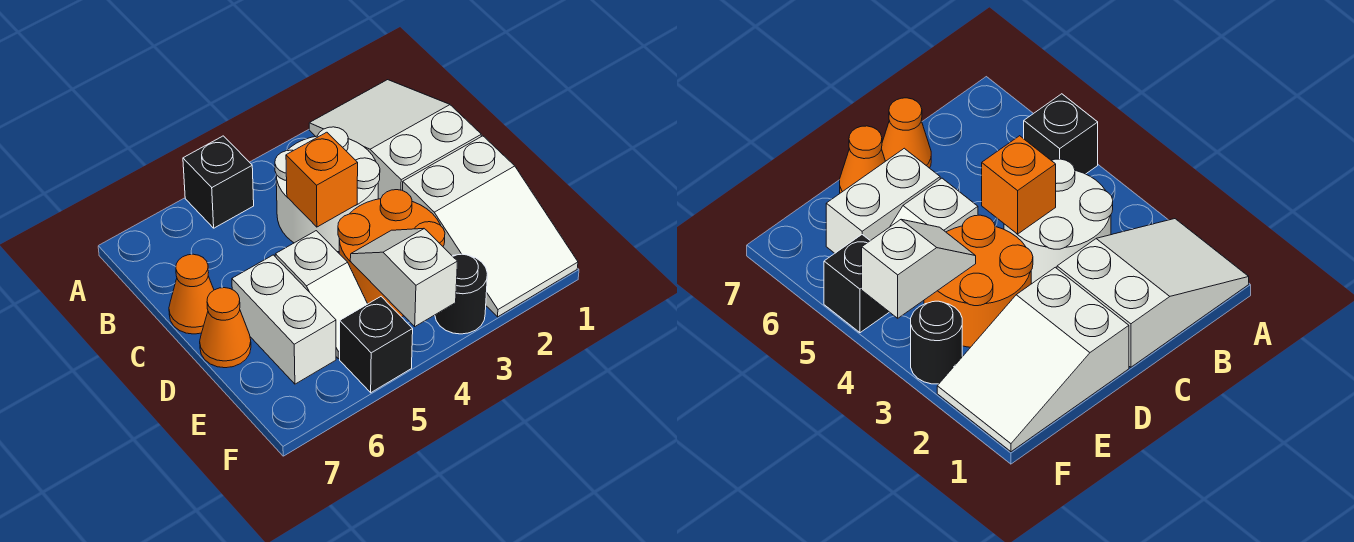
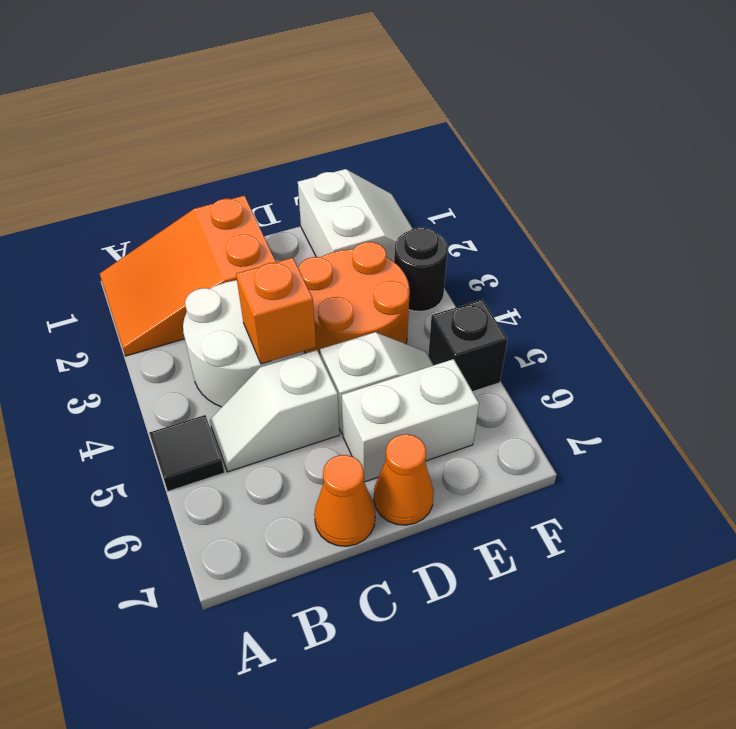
white slope A1:C2 level 1 top C -> orange slope A1:C2 level 1 top C
black brick A5 level 1 -> black tile A5 level 1
white slope D1:F2 level 1 top D -> white slope E1:F2 level 1 top E
white slope E4:F4 level 2 top F -> white slope B5:C5 level 1 top C

